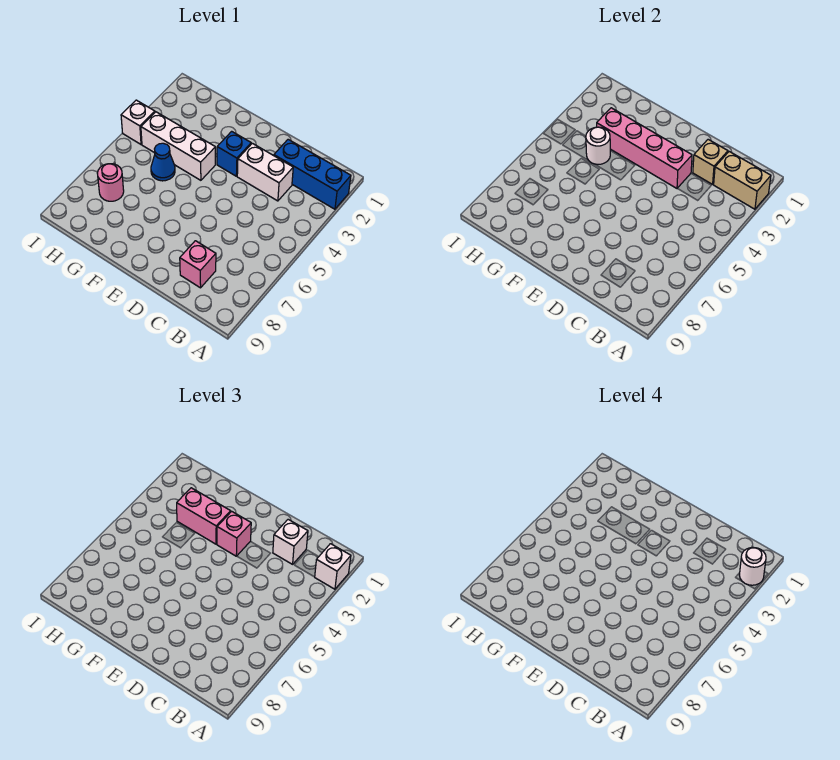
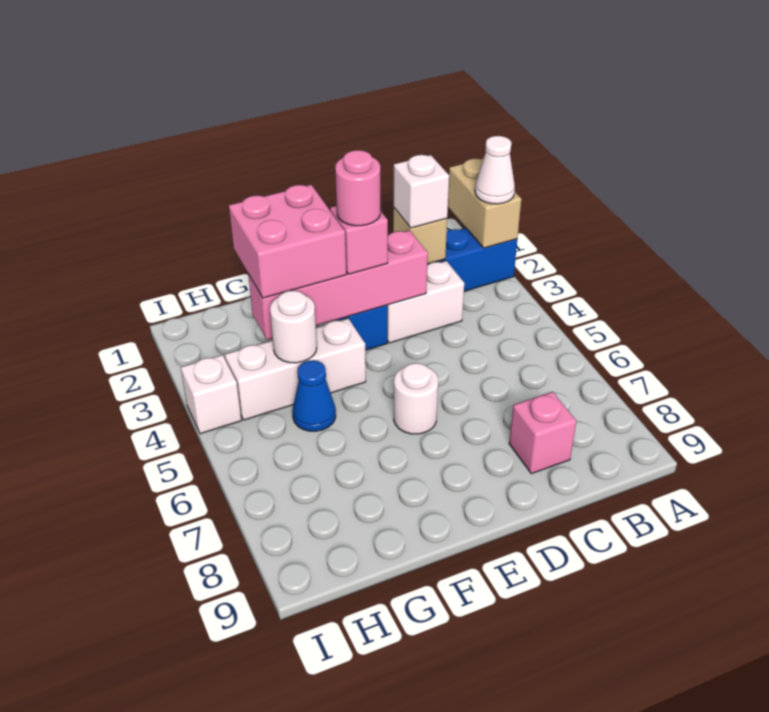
tan brick A2:B2 level 2 -> tan brick A1:A2 level 2
white brick A2 level 3 -> white cone A2 level 3
white round brick A2 level 4 -> white round brick E6 level 1
pink brick F3:G3 level 3 -> pink brick F2:G3 level 3
pink round brick H7 level 1 -> pink round brick E3 level 4

